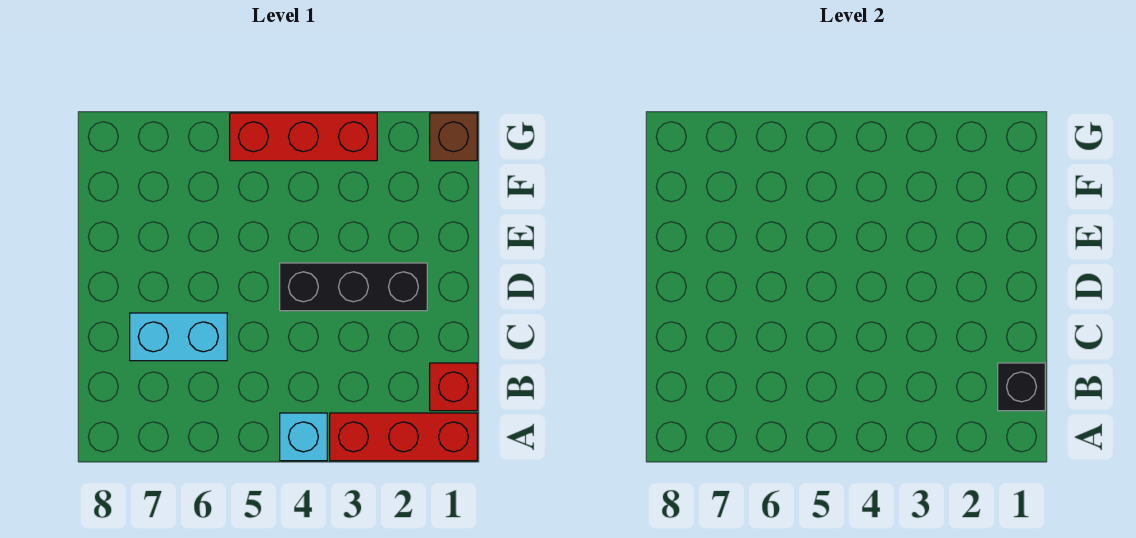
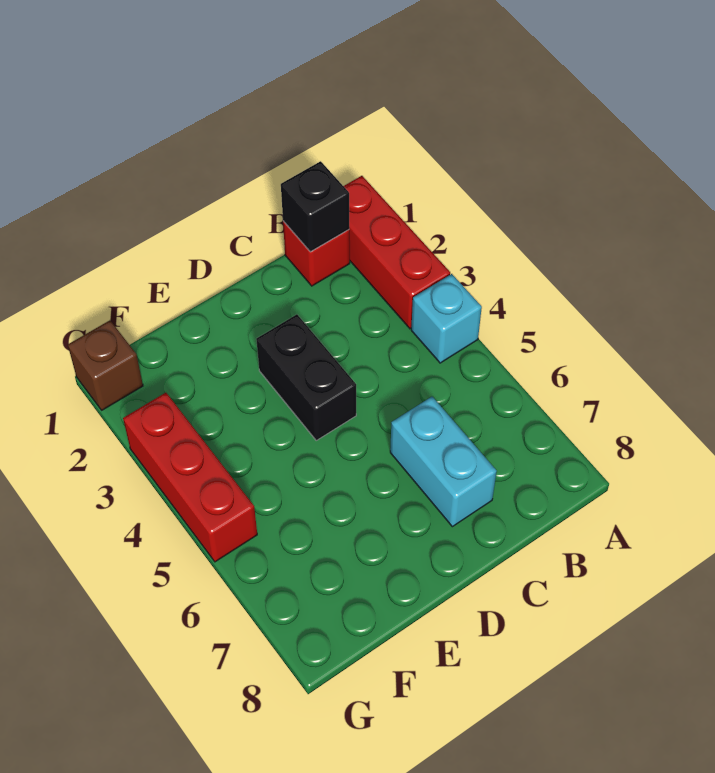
black brick D2:D4 level 1 -> black brick D3:D4 level 1

